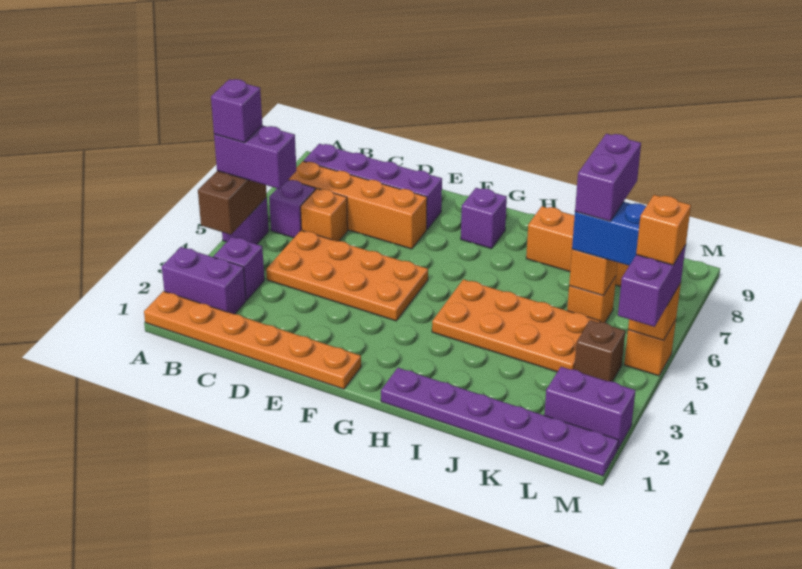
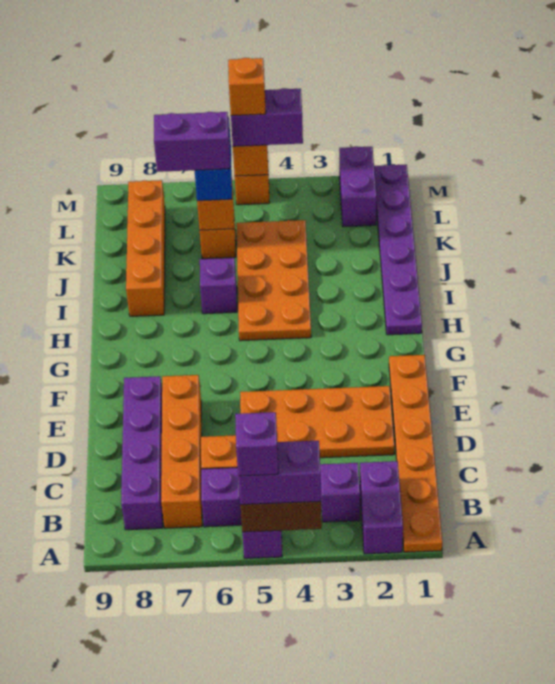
purple brick A5:B5 level 3 -> purple brick A4:A5 level 3
orange plate C4:F5 level 1 -> orange plate D2:E5 level 1
purple brick G8 level 1 -> purple brick I6 level 1
brown brick L4 level 1 -> none

